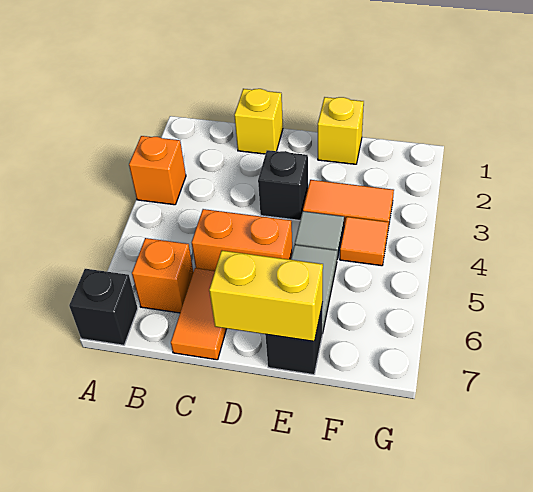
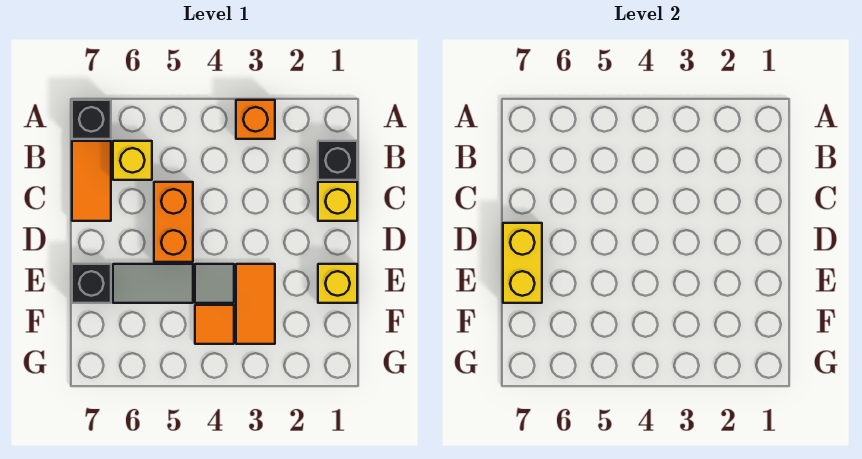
orange brick B6 level 1 -> yellow brick B6 level 1
orange tile C6:C7 level 1 -> orange tile B7:C7 level 1
black brick D3 level 1 -> black brick B1 level 1

